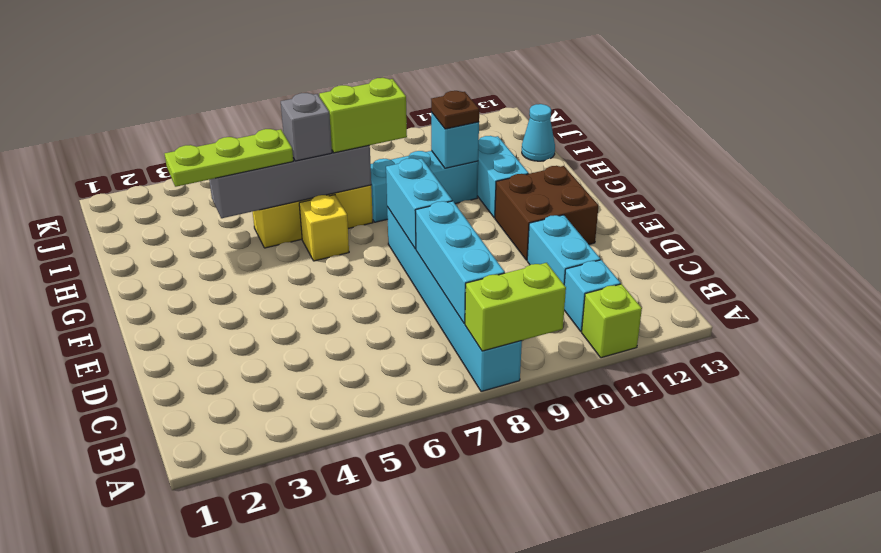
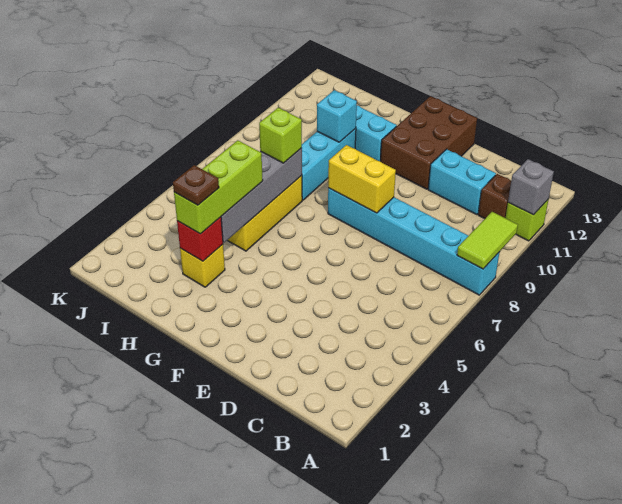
lime brick A8:A9 level 2 -> lime tile A8:A9 level 2
cyan brick B8:D8 level 2 -> none
cyan brick B11 level 1 -> brown brick B11 level 1
cyan brick E8:F8 level 2 -> yellow brick E8:F8 level 2
brown brick E11:F12 level 1 -> brown brick E11:F13 level 1
yellow brick G6 level 1 -> yellow brick H3 level 1
none -> red brick H3 level 2
lime plate H3:H5 level 3 -> lime brick H3:H5 level 3
grey brick H6 level 3 -> grey brick A11 level 2
lime brick H7:H8 level 3 -> lime brick H7 level 3
brown plate H10 level 3 -> brown plate H3 level 4
cyan cone I13 level 1 -> none

